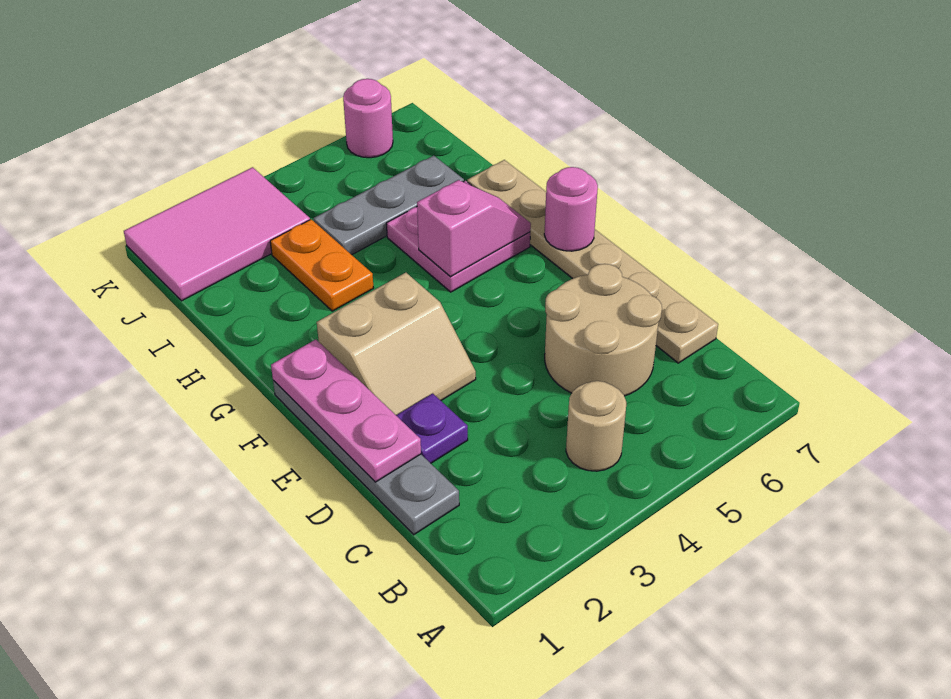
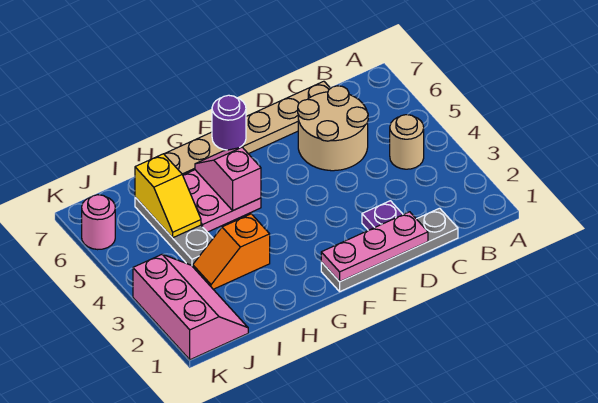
tan slope E2:F3 level 1 top F -> none
pink round brick F7 level 2 -> purple round brick F7 level 2
orange plate H3:I3 level 1 -> orange slope H3:I3 level 1 top H
none -> yellow slope I5:I6 level 2 top 6
pink tile J1:K3 level 1 -> pink slope J1:K3 level 1 top K

